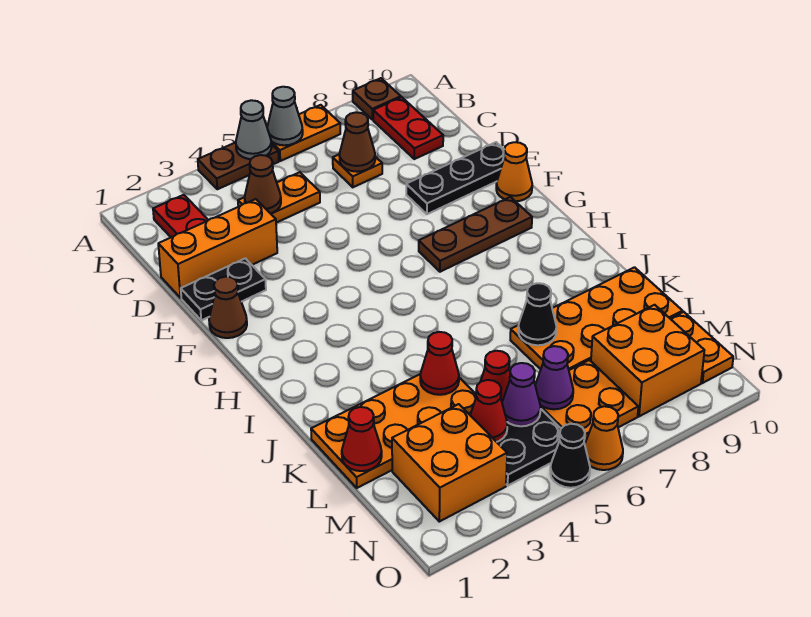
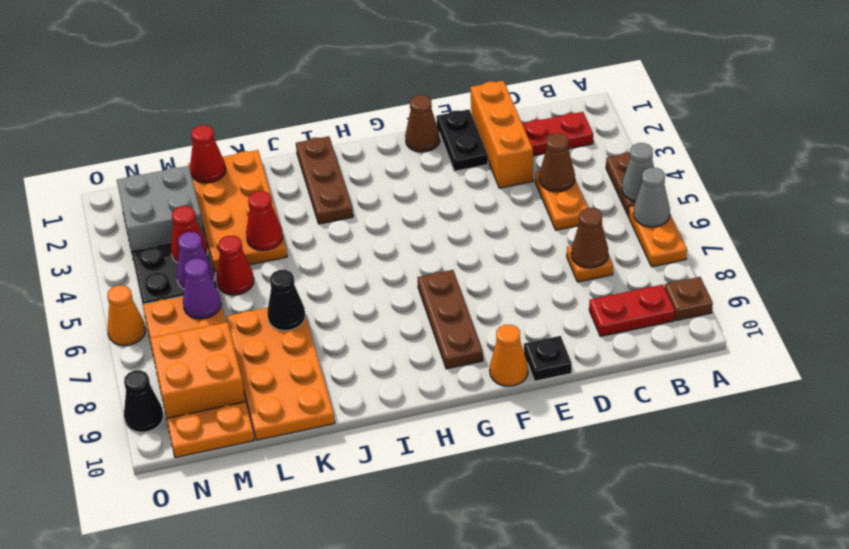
black plate E8:E10 level 1 -> black plate E10 level 1
none -> brown plate I1:I3 level 1
orange brick M2:N3 level 1 -> grey brick M2:N3 level 1
black cone O5 level 1 -> black cone O9 level 1

